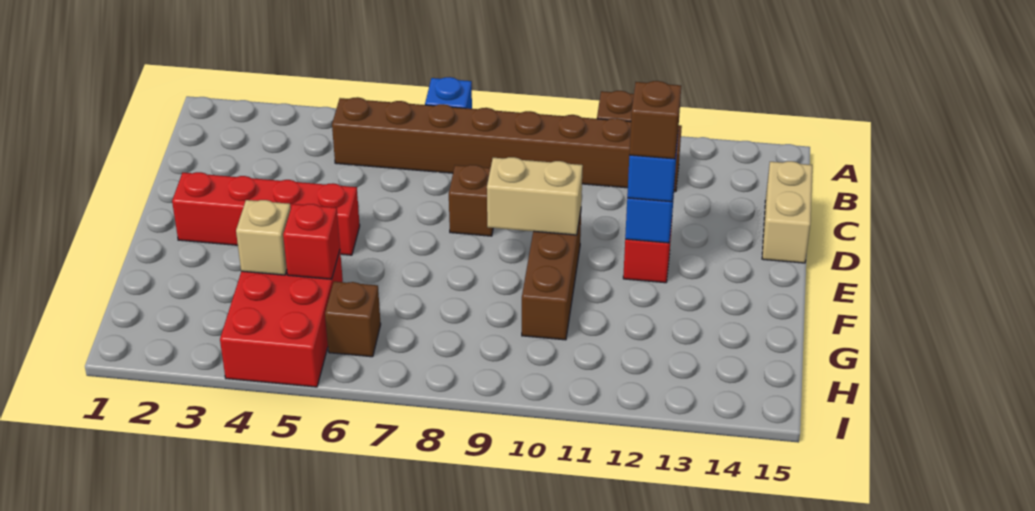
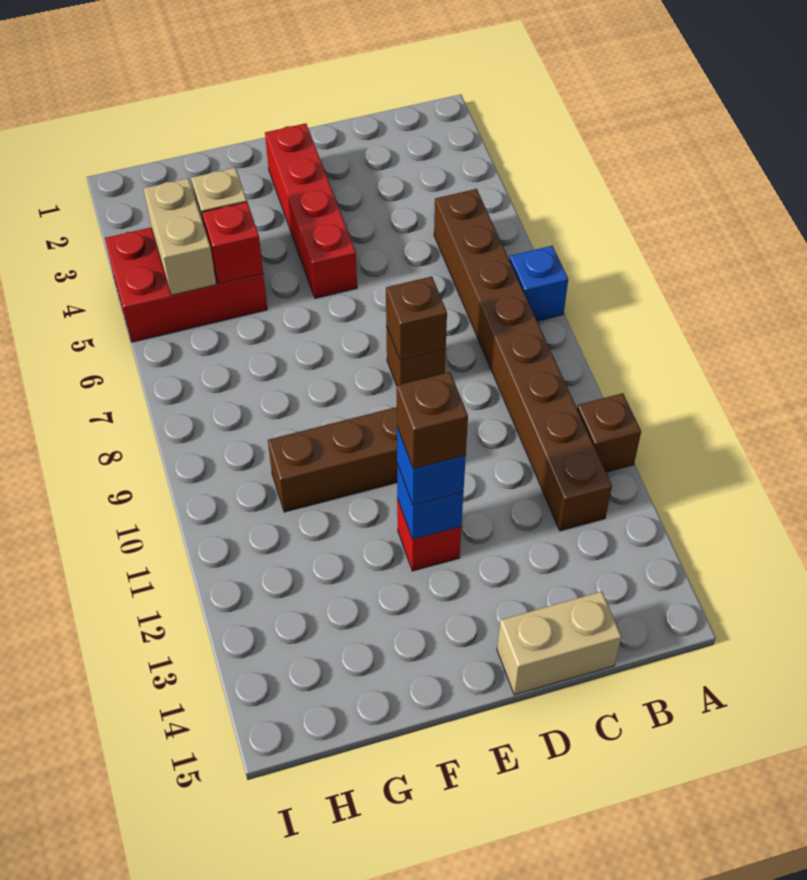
tan brick E9:E10 level 2 -> tan brick H4:H5 level 2
brown brick H6 level 1 -> brown brick D8 level 2

